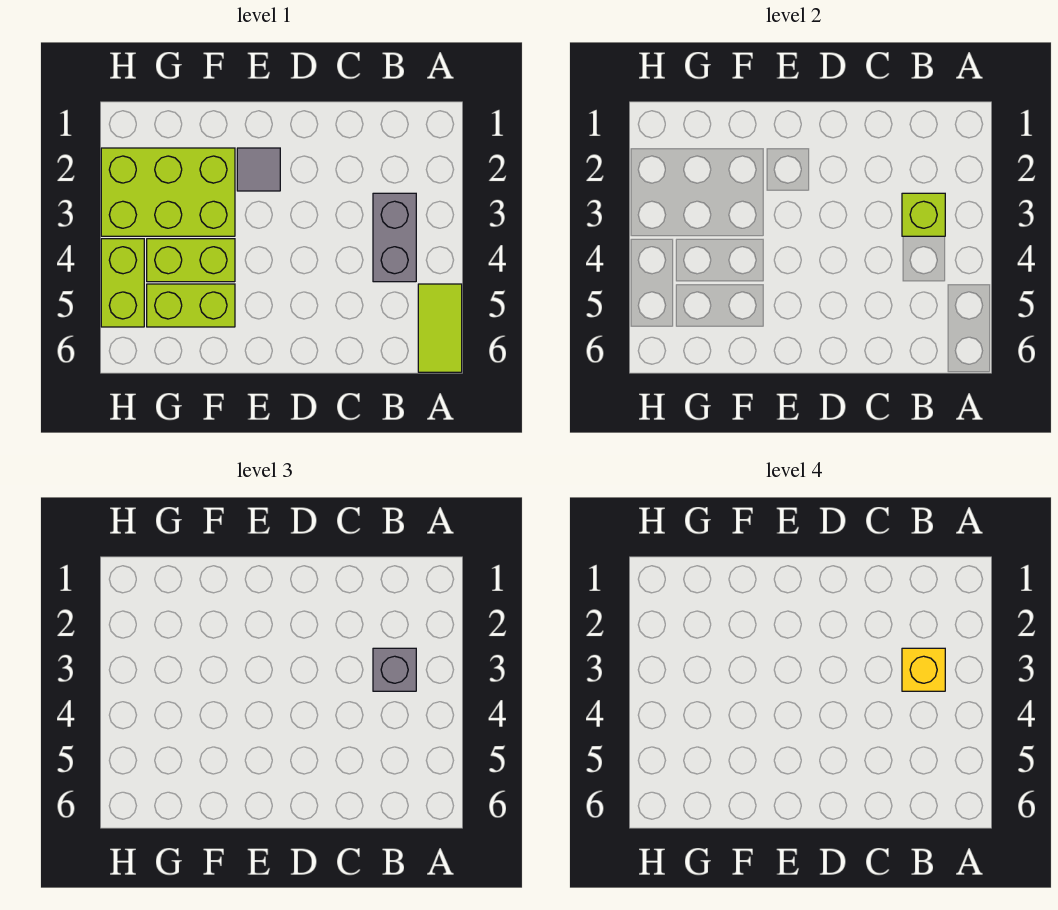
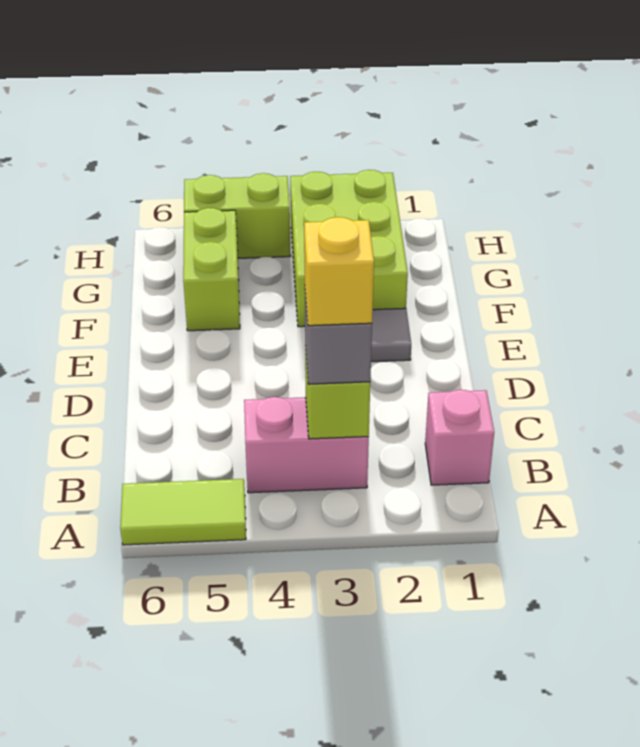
none -> pink brick B1 level 1
grey brick B3:B4 level 1 -> pink brick B3:B4 level 1
lime brick F4:G4 level 1 -> none

